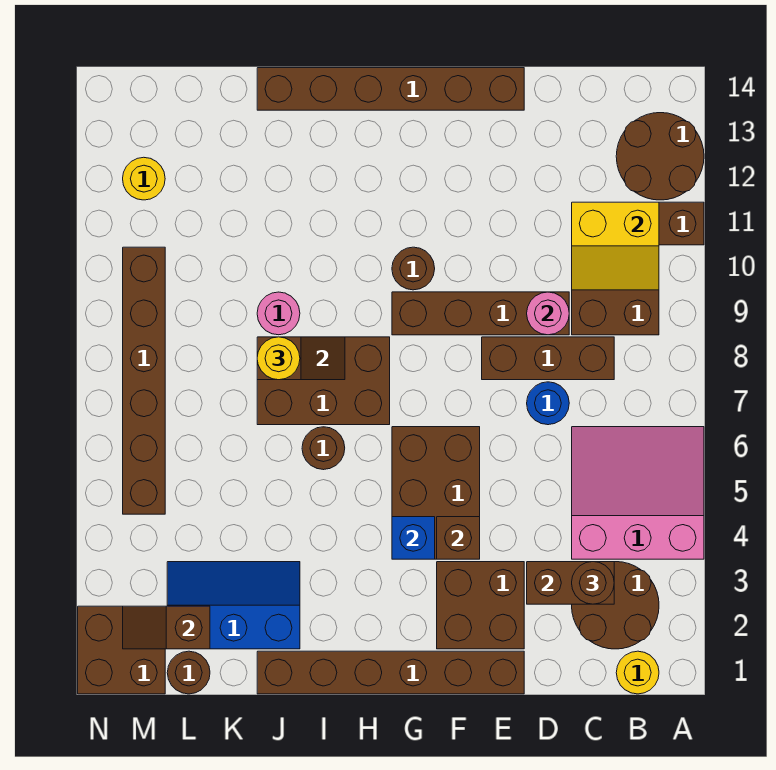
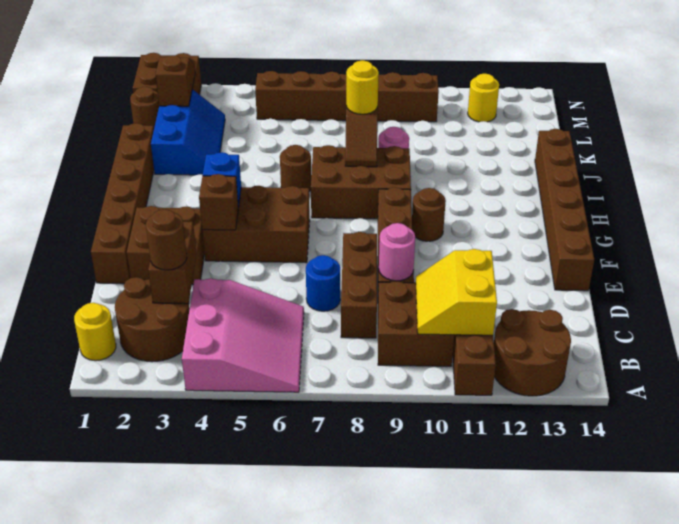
brown brick H7:J8 level 1 -> brown brick H7:I9 level 1

